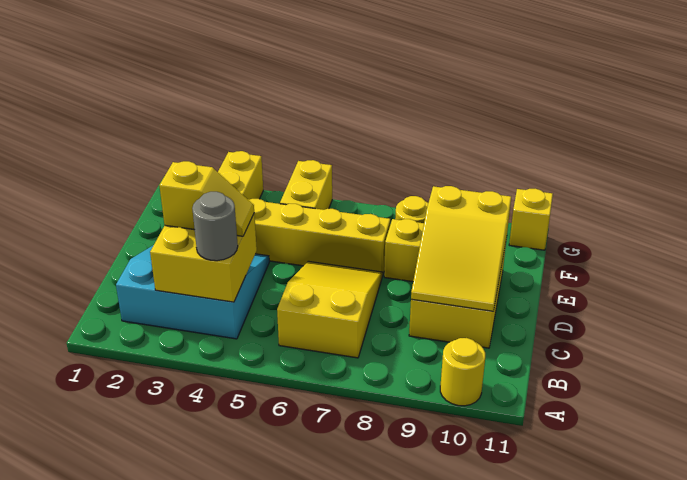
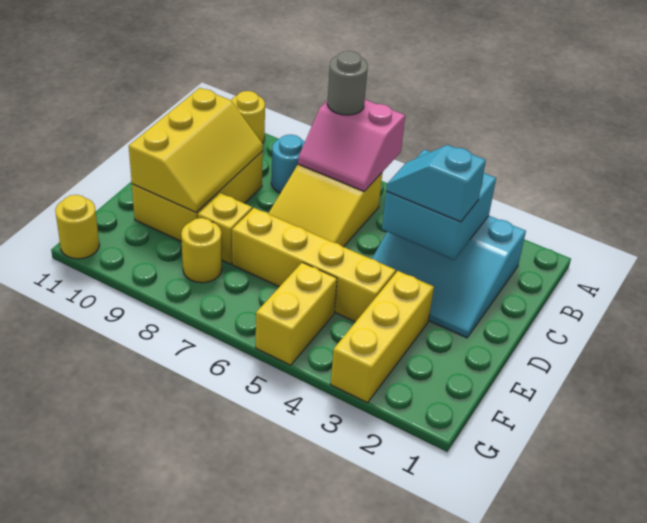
none -> pink slope A6:B7 level 2 top A
yellow brick B3:C4 level 2 -> cyan brick B3:C4 level 2
grey round brick B4 level 3 -> grey round brick A7 level 3
none -> cyan round brick B8 level 1
yellow slope C3:C4 level 3 top 3 -> cyan slope C3:C4 level 3 top 3
yellow slope C9:E10 level 2 top E -> yellow slope C9:E10 level 2 top 10
yellow brick G11 level 1 -> yellow round brick G11 level 1

